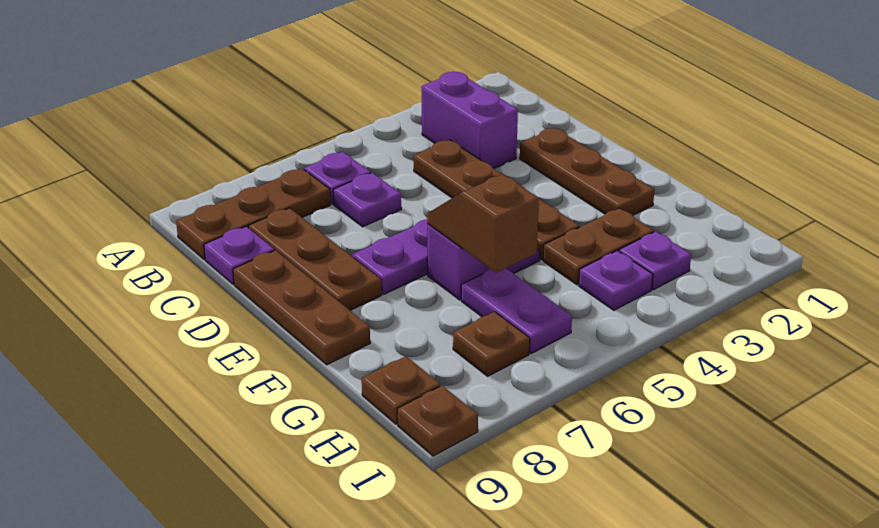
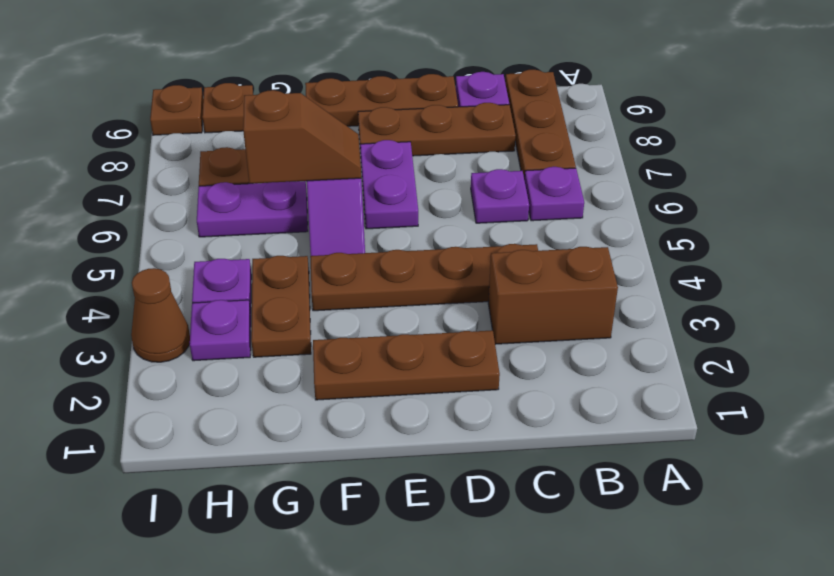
purple brick B3:C3 level 1 -> brown brick B3:C3 level 1
none -> brown cone I3 level 1

